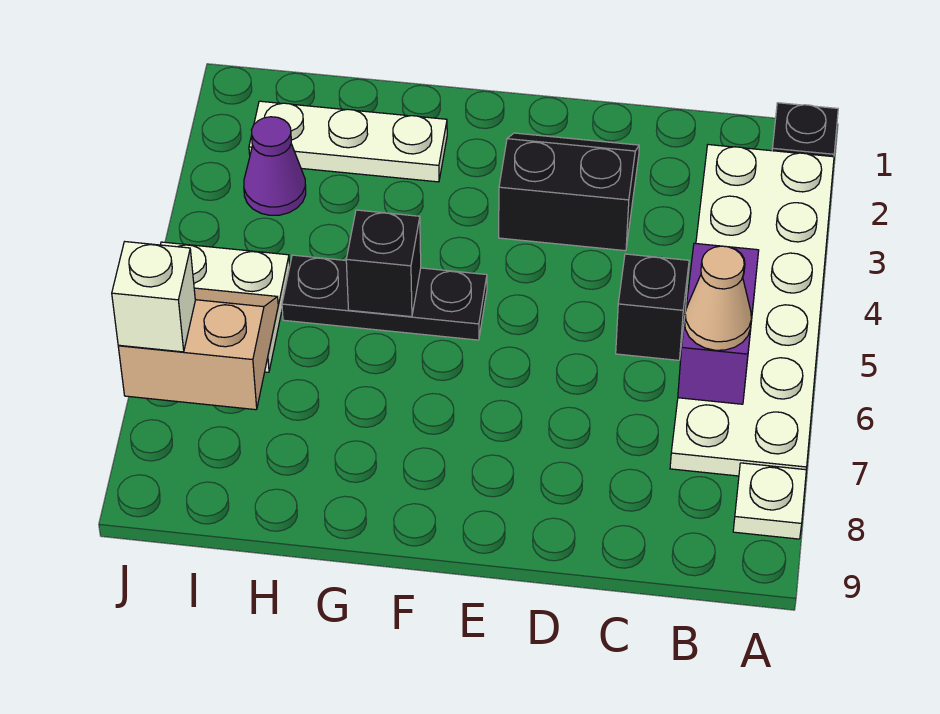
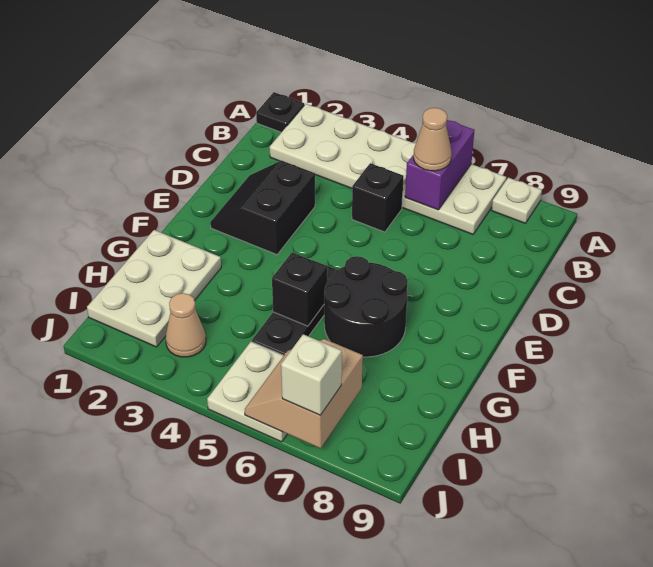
purple brick B5:B6 level 2 -> purple brick A6:B6 level 2
none -> black round brick F6:G7 level 1
white plate G2:I2 level 1 -> white plate G1:I2 level 1
purple cone I3 level 1 -> tan cone I3 level 1

